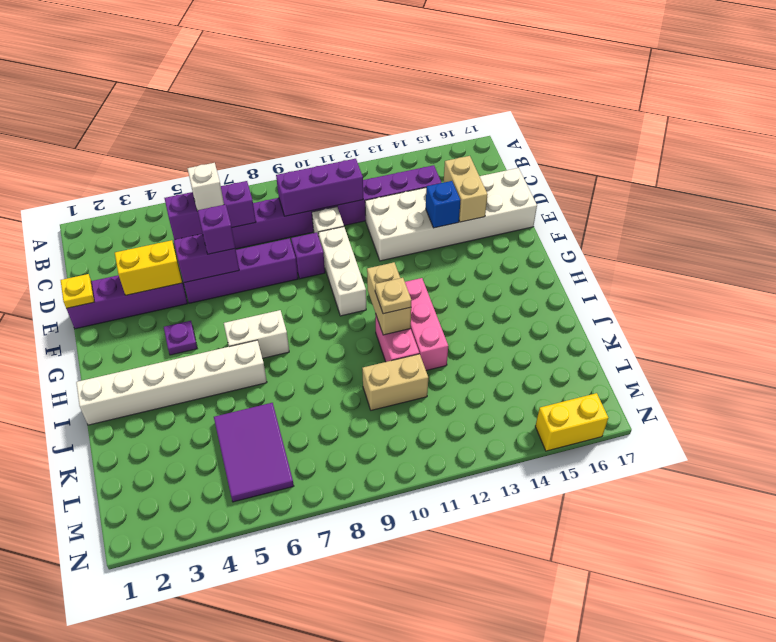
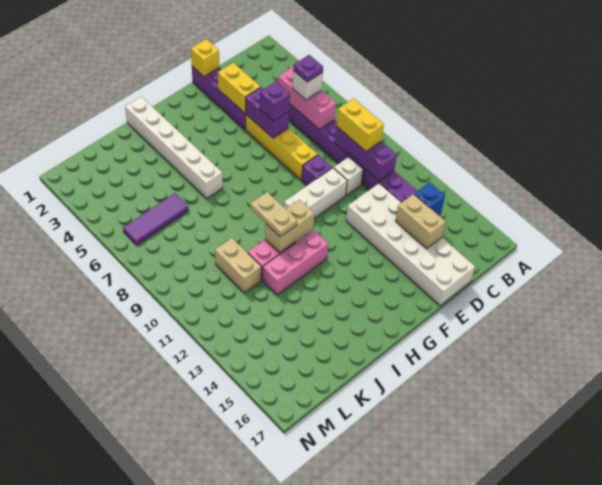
purple brick C5:C7 level 2 -> pink brick C5:C7 level 2
tan brick D15:E15 level 2 -> tan brick D14:D15 level 2
yellow plate E1 level 2 -> yellow brick E1 level 2
purple brick E5:E8 level 1 -> yellow brick E5:E8 level 1
blue brick E14 level 2 -> blue brick C14 level 2
purple plate G4 level 1 -> purple plate C6 level 4
white brick H6:H7 level 1 -> none
tan plate I11 level 3 -> tan plate I10:I11 level 3
purple tile K5:M6 level 1 -> purple tile K6:M6 level 1
yellow brick N15:N16 level 1 -> yellow brick C9:C10 level 3

